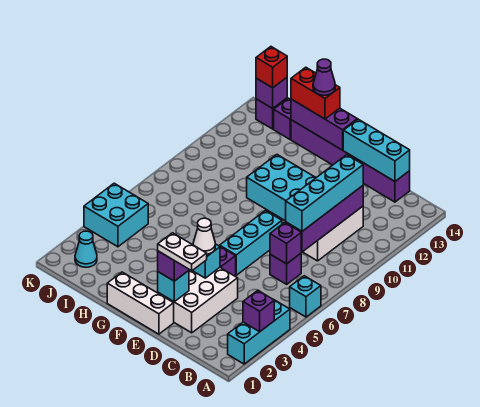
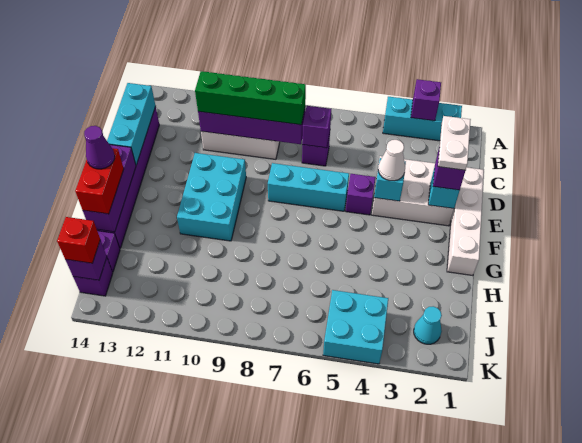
cyan brick A6 level 1 -> none
cyan brick C8:C11 level 3 -> green brick C8:C11 level 3
white brick E1:G1 level 1 -> white brick D1:G1 level 1

